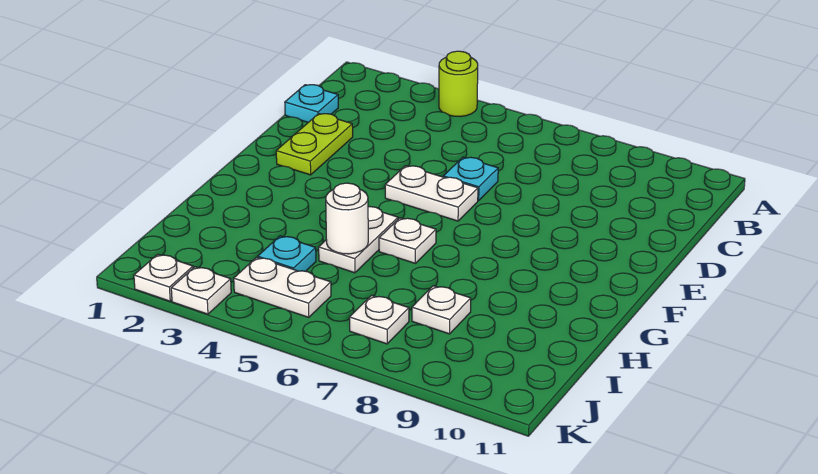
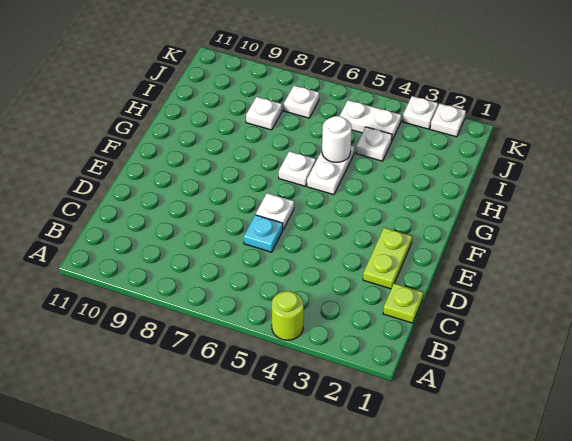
cyan plate C1 level 1 -> lime plate C1 level 1
white plate E5:E6 level 1 -> white plate E6 level 1
cyan plate I4 level 1 -> white plate I4 level 1

